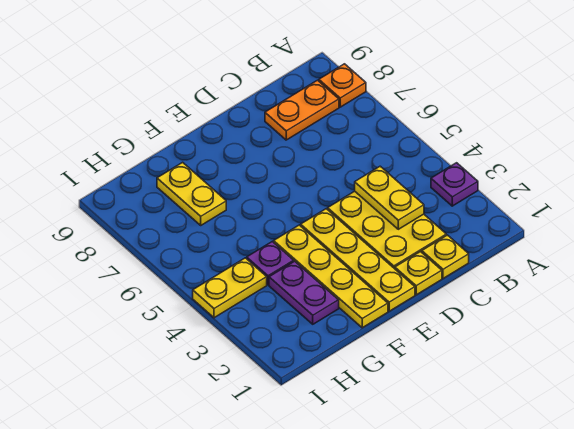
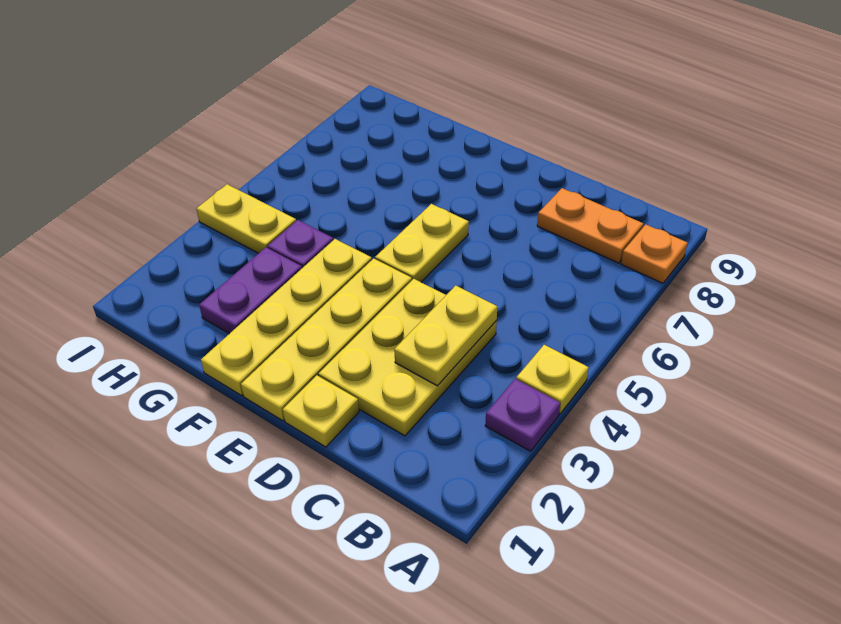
yellow plate C1 level 1 -> yellow plate A4 level 1
yellow plate G7:G8 level 1 -> yellow plate E5:E6 level 1

